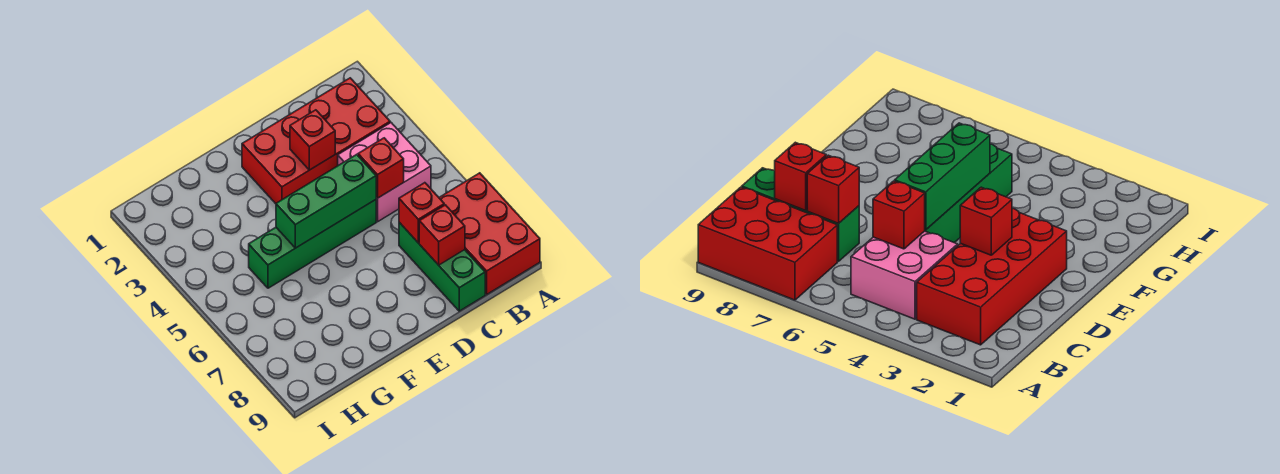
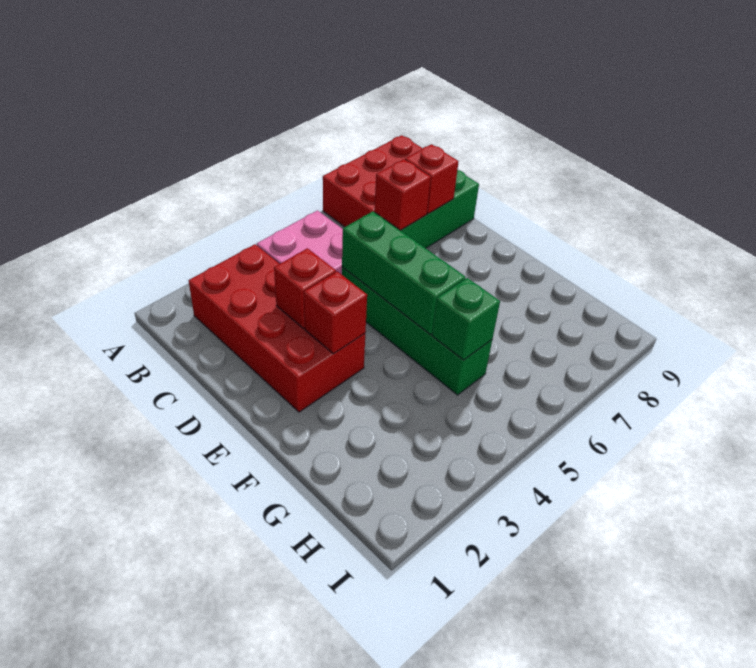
red brick C5 level 2 -> red brick E3 level 2
none -> green brick G5 level 2

